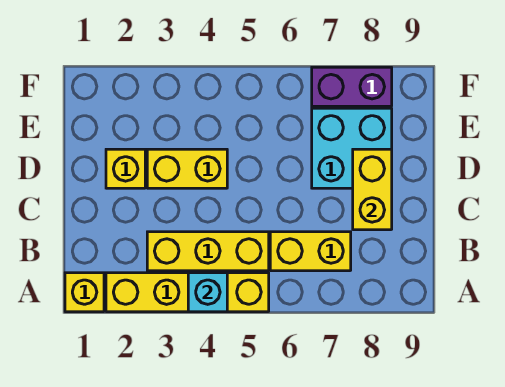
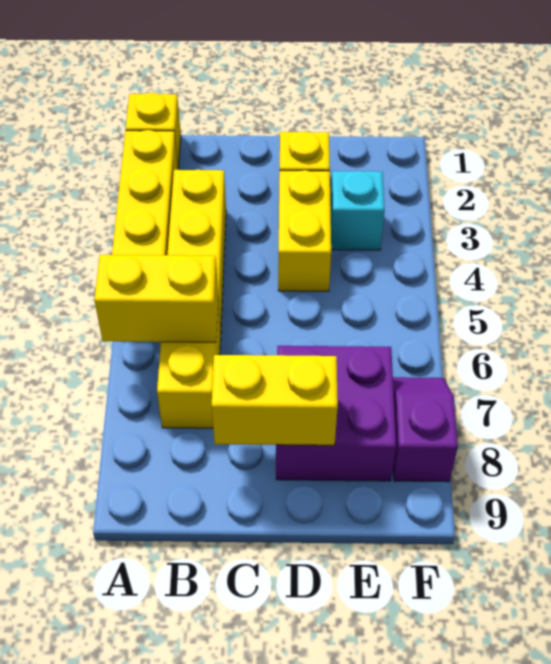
cyan brick A4 level 2 -> cyan brick E3 level 1
none -> yellow brick A6:B6 level 2
cyan brick D7:E8 level 1 -> purple brick D7:E8 level 1
purple brick F7:F8 level 1 -> purple slope F7:F8 level 1 top 8

